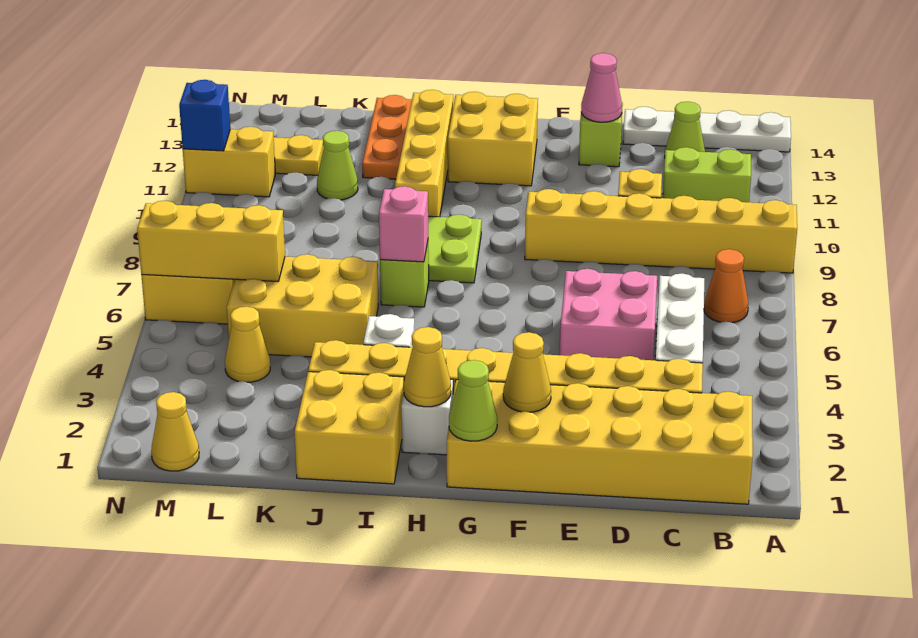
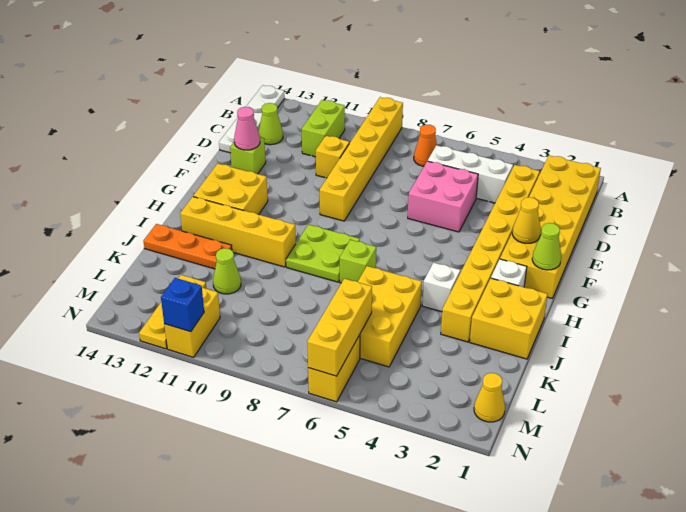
yellow cone H2 level 2 -> none
pink brick I7 level 2 -> none
yellow cone L4 level 1 -> none

